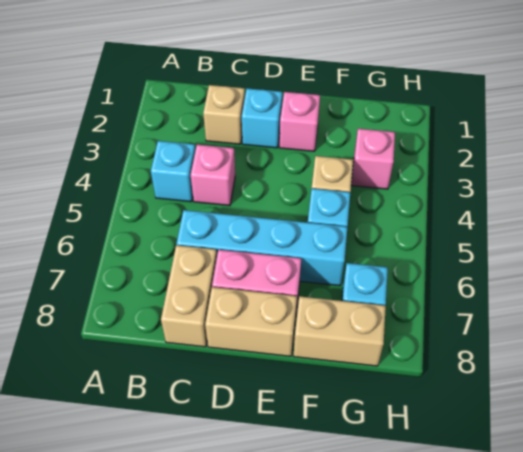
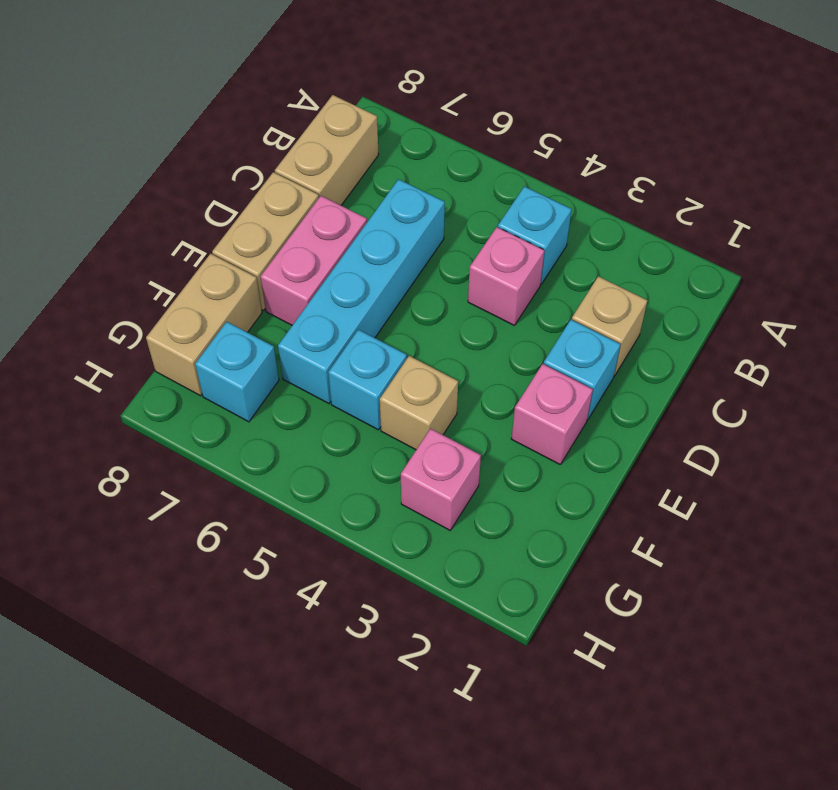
tan brick C7:C8 level 1 -> tan brick B8:C8 level 1

